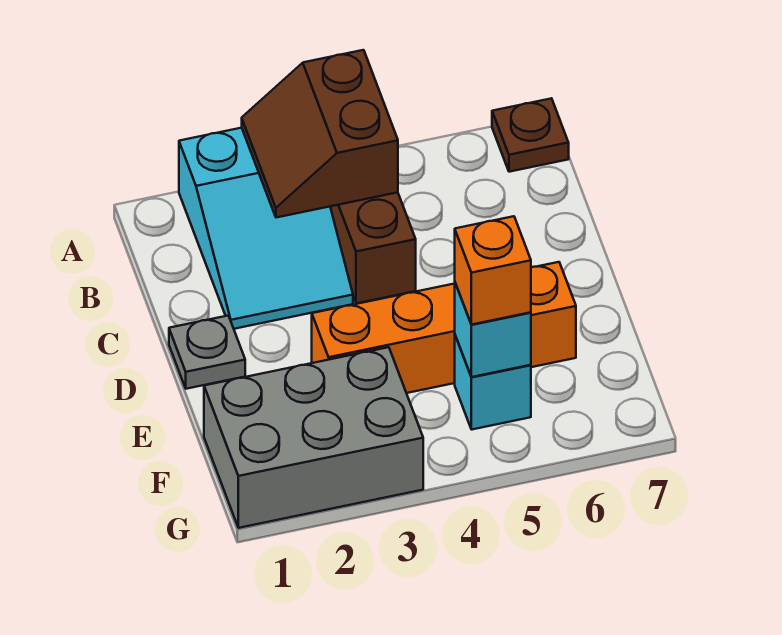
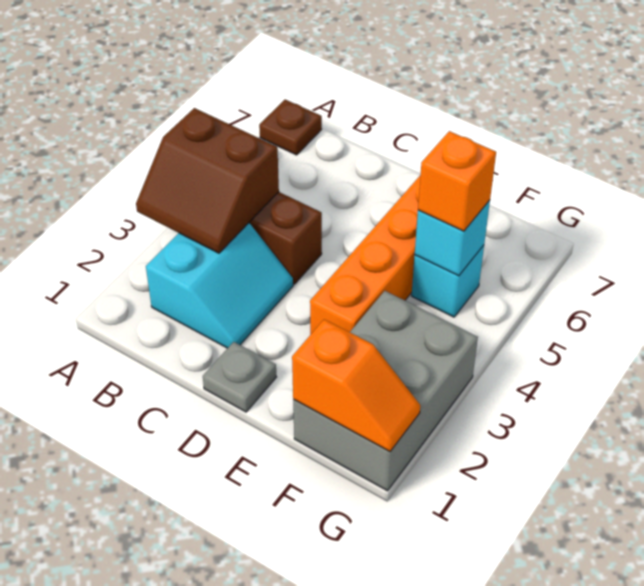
cyan slope A2:C3 level 1 top A -> cyan slope B2:C3 level 1 top B
none -> orange slope F1:G1 level 2 top F

